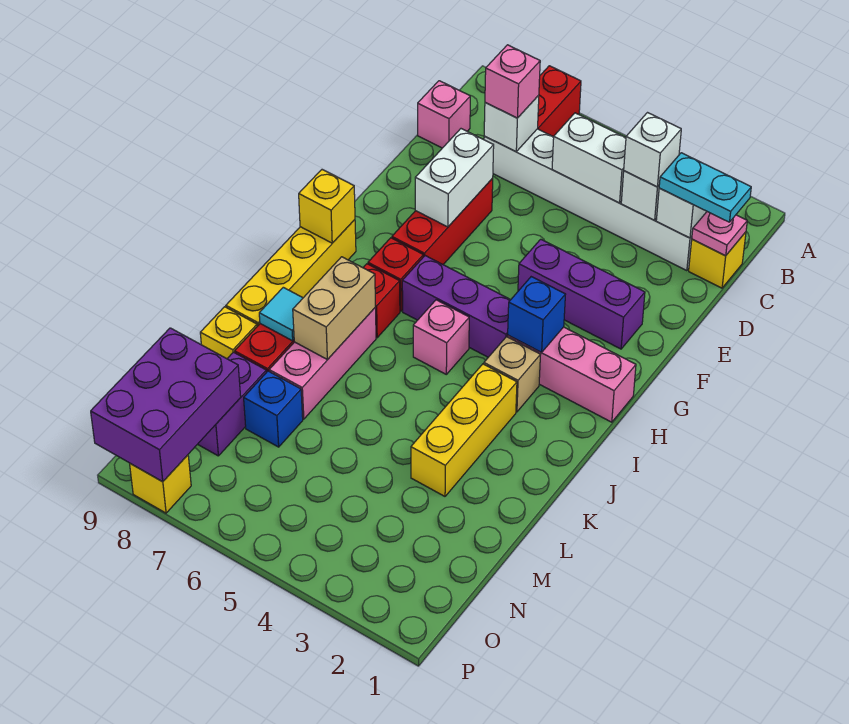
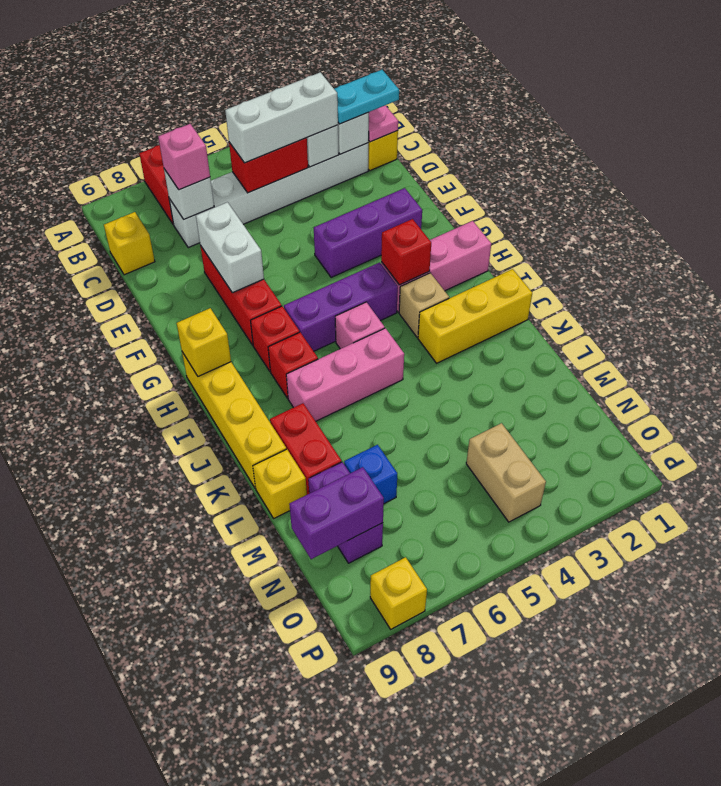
white brick C3 level 3 -> white brick C3:C5 level 3
white brick C4:C5 level 2 -> red brick C4:C5 level 2
pink brick C9 level 1 -> yellow brick C9 level 1
blue brick H3 level 2 -> red brick H3 level 2
yellow brick J3:L3 level 1 -> yellow brick J1:J3 level 1
pink brick J7:L7 level 1 -> pink brick J5:J7 level 1
tan brick J7:K7 level 2 -> tan brick N4:O4 level 1
cyan tile K8 level 2 -> none
purple brick N8:P9 level 2 -> purple brick N8:N9 level 2

